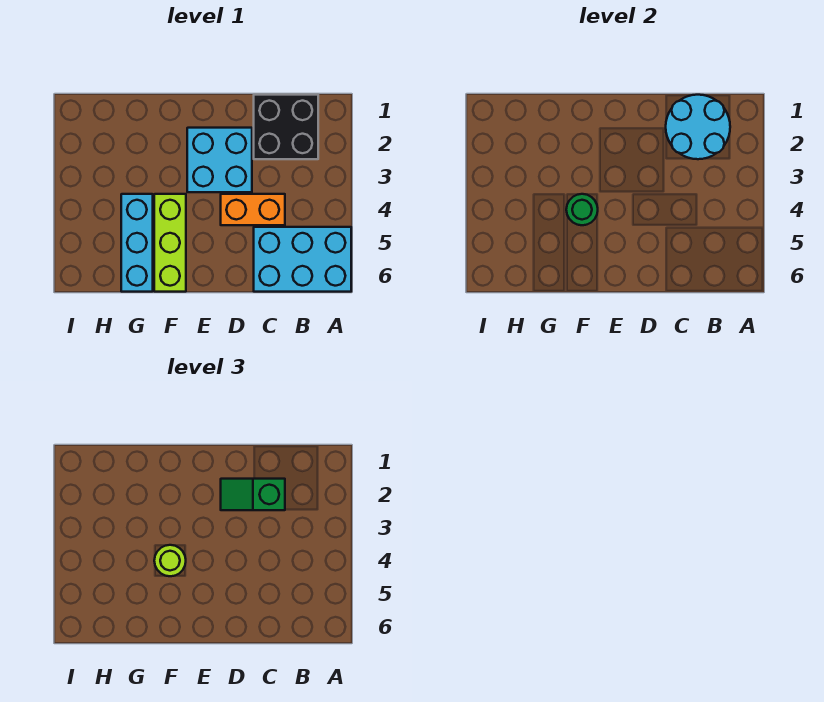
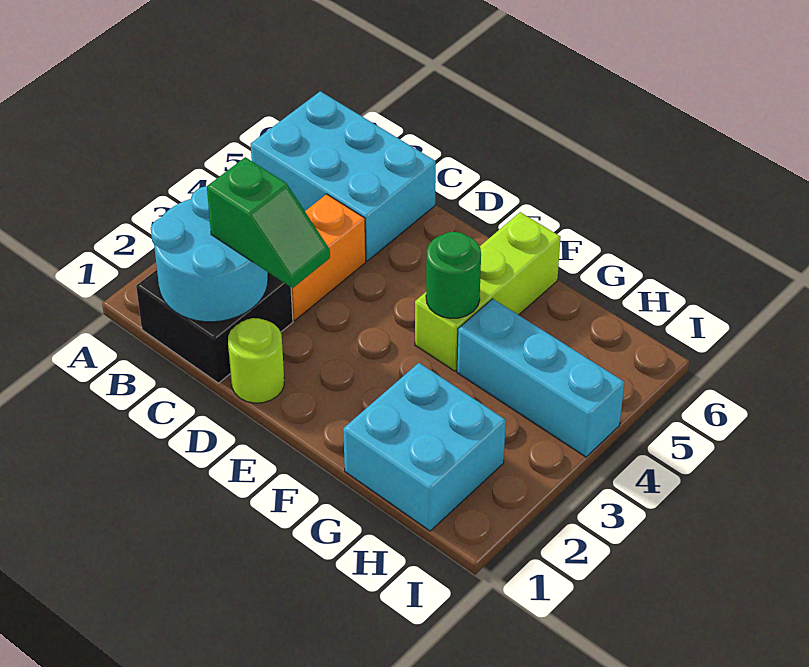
orange brick C4:D4 level 1 -> orange brick C3:C4 level 1
cyan brick D2:E3 level 1 -> cyan brick G1:H2 level 1
lime round brick F4 level 3 -> lime round brick D1 level 1
cyan brick G4:G6 level 1 -> cyan brick G4:I4 level 1

